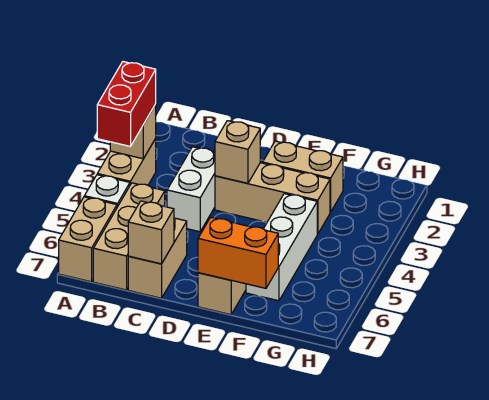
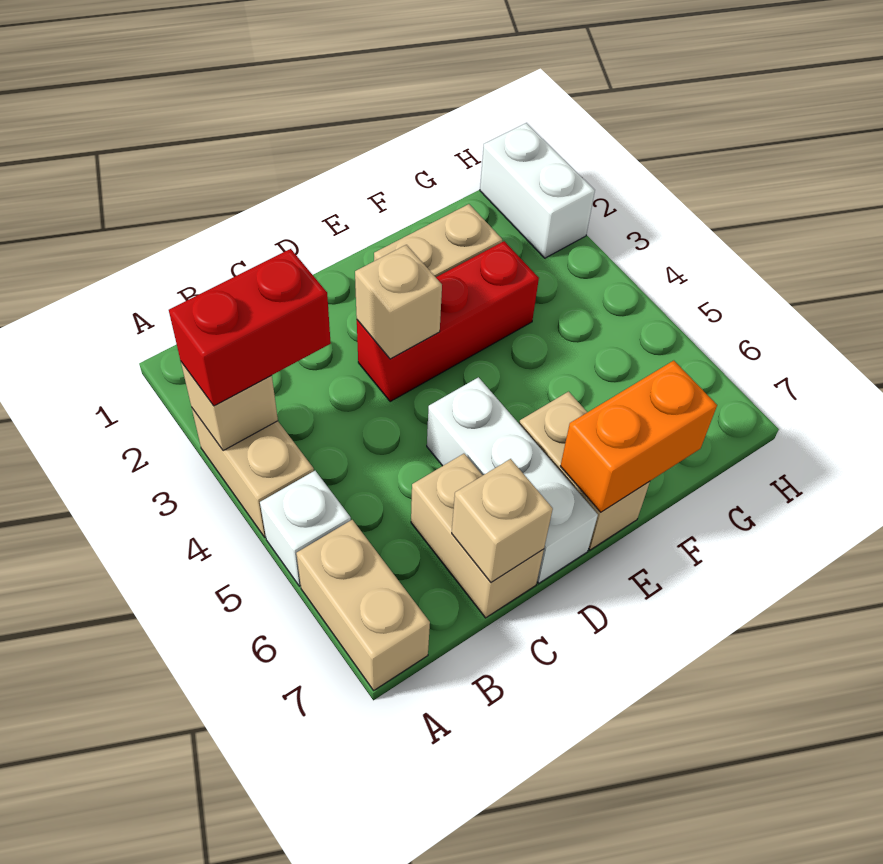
red brick A3:A4 level 3 -> red brick A3:B3 level 3
tan brick B5:B7 level 1 -> none
white brick C3:C4 level 1 -> white brick H1:H2 level 1
tan brick D3:F3 level 1 -> red brick D3:F3 level 1
white brick F4:F6 level 1 -> white brick D5:D7 level 1

